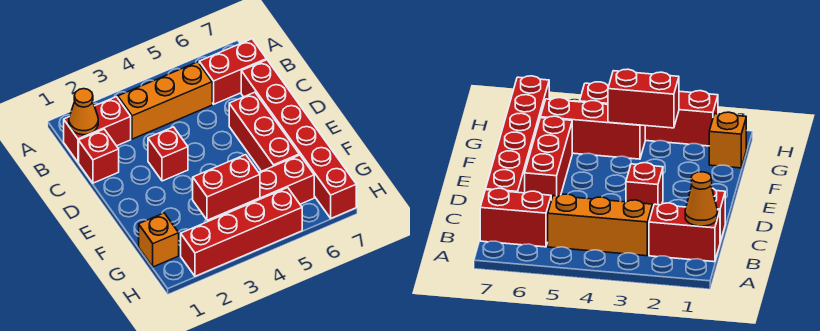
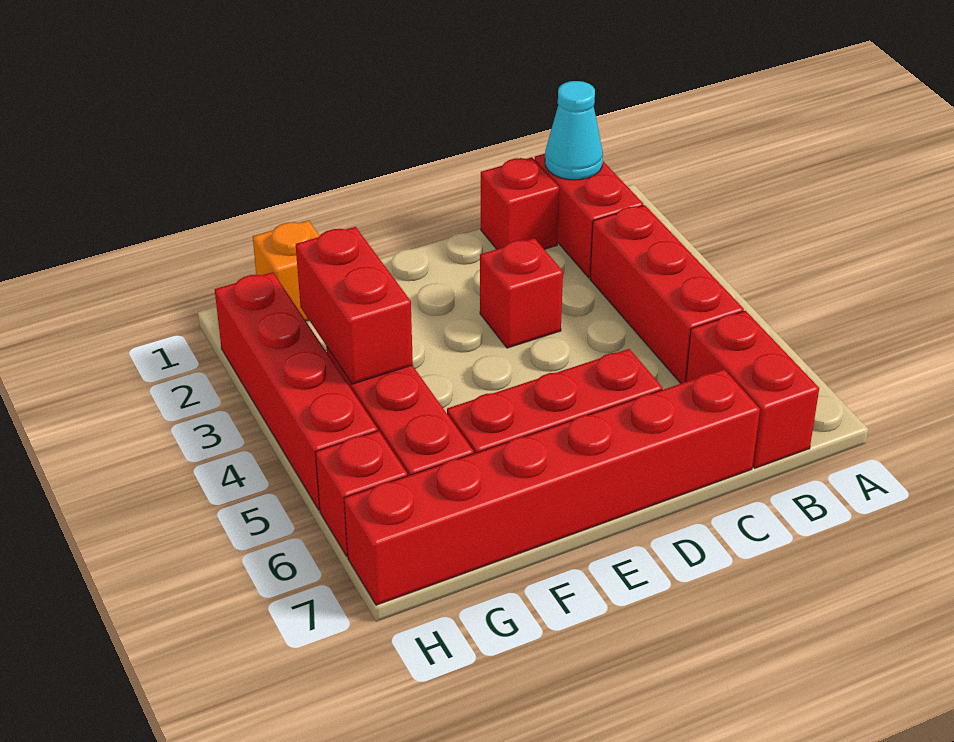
orange cone B1 level 2 -> cyan cone B1 level 2
orange brick B3:B5 level 1 -> red brick B3:B5 level 1
none -> red brick H6 level 1

